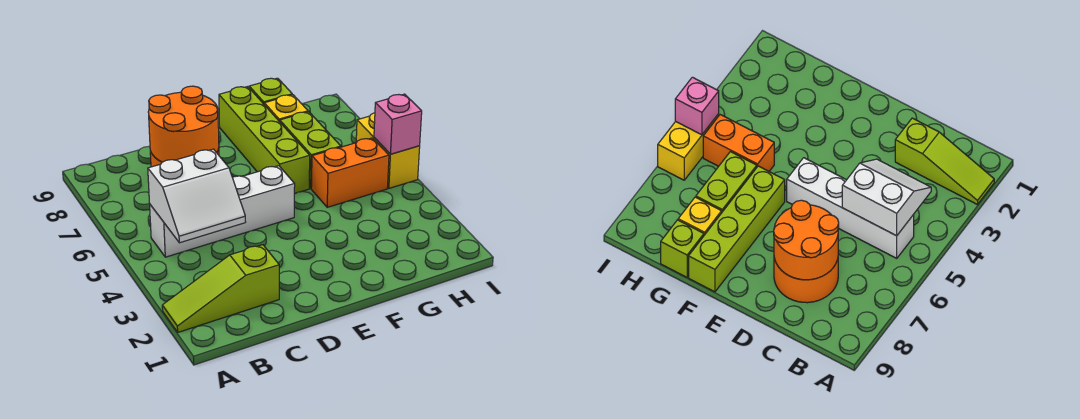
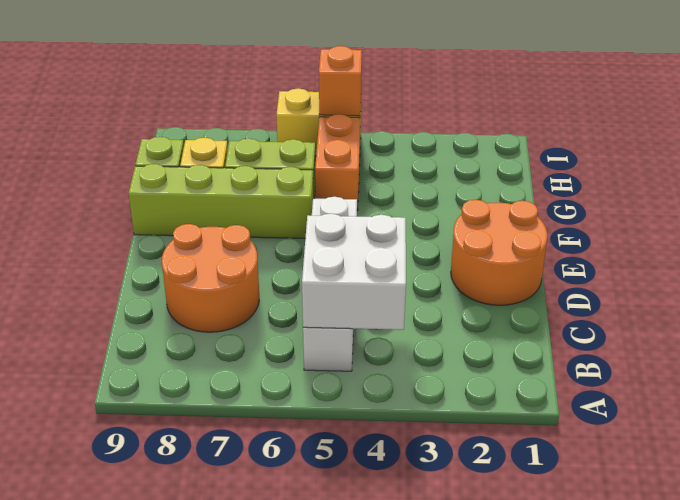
lime slope A2:C2 level 1 top C -> none
white slope B4:C5 level 2 top 5 -> white brick B4:C5 level 2
orange round brick C7:D8 level 2 -> orange round brick D1:E2 level 1
pink brick I5 level 2 -> orange brick I5 level 2

